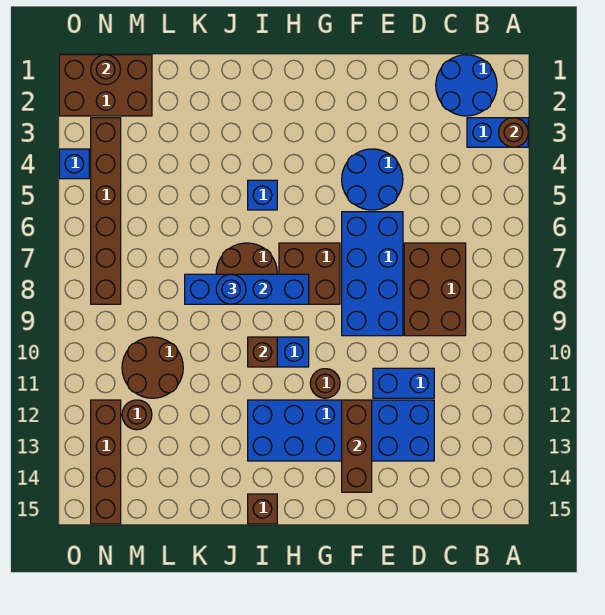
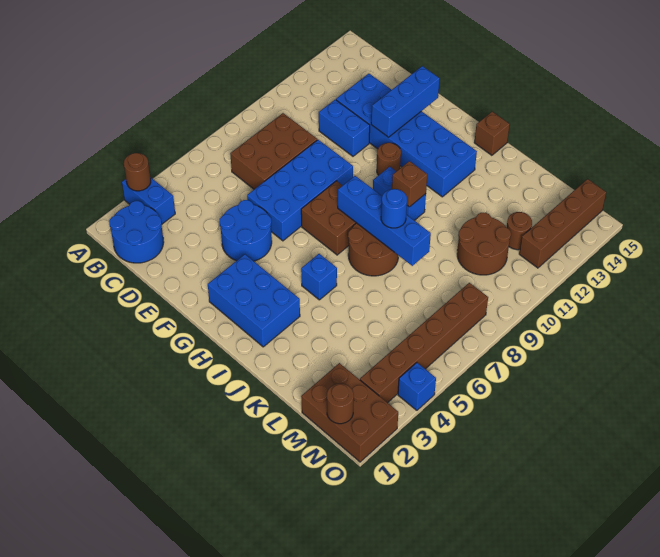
brown brick F12:F14 level 2 -> blue brick F12:F14 level 2
none -> blue brick G2:I3 level 1

